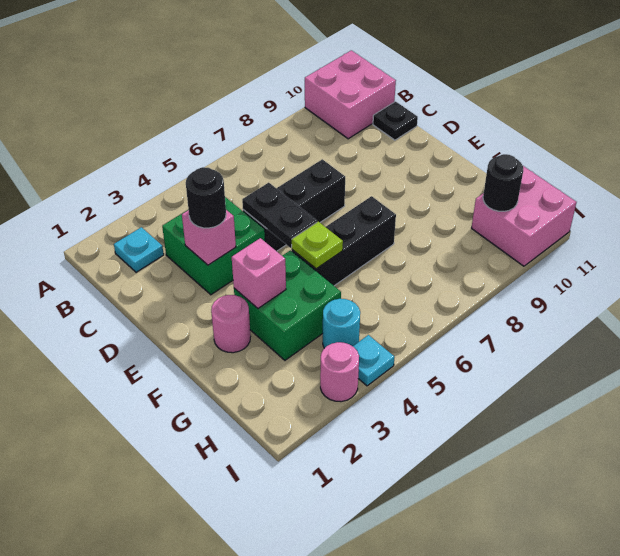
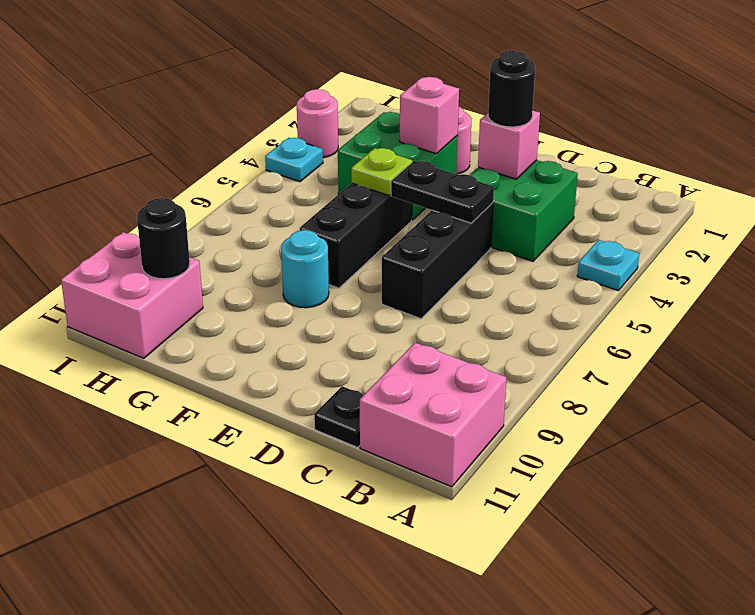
cyan plate B2 level 1 -> cyan plate A4 level 1
cyan round brick H4 level 1 -> cyan round brick F8 level 1

